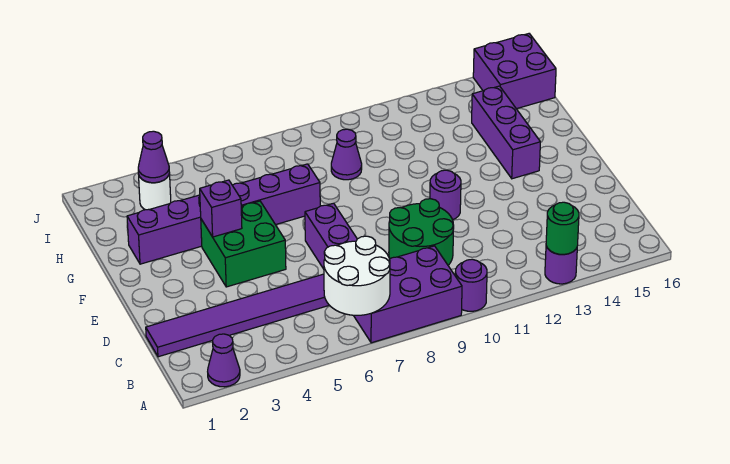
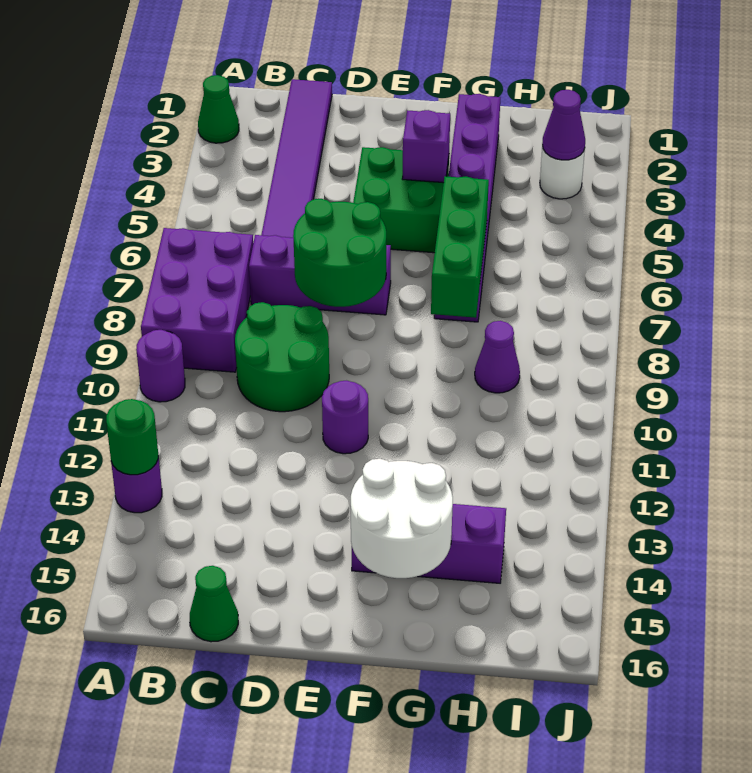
purple cone A2 level 1 -> green cone A2 level 1
white round brick A6:B7 level 2 -> white round brick F14:G15 level 2
none -> green cone C16 level 1
none -> green round brick D7:E8 level 2
none -> green brick G6:G8 level 2
purple brick I15:J16 level 1 -> none

